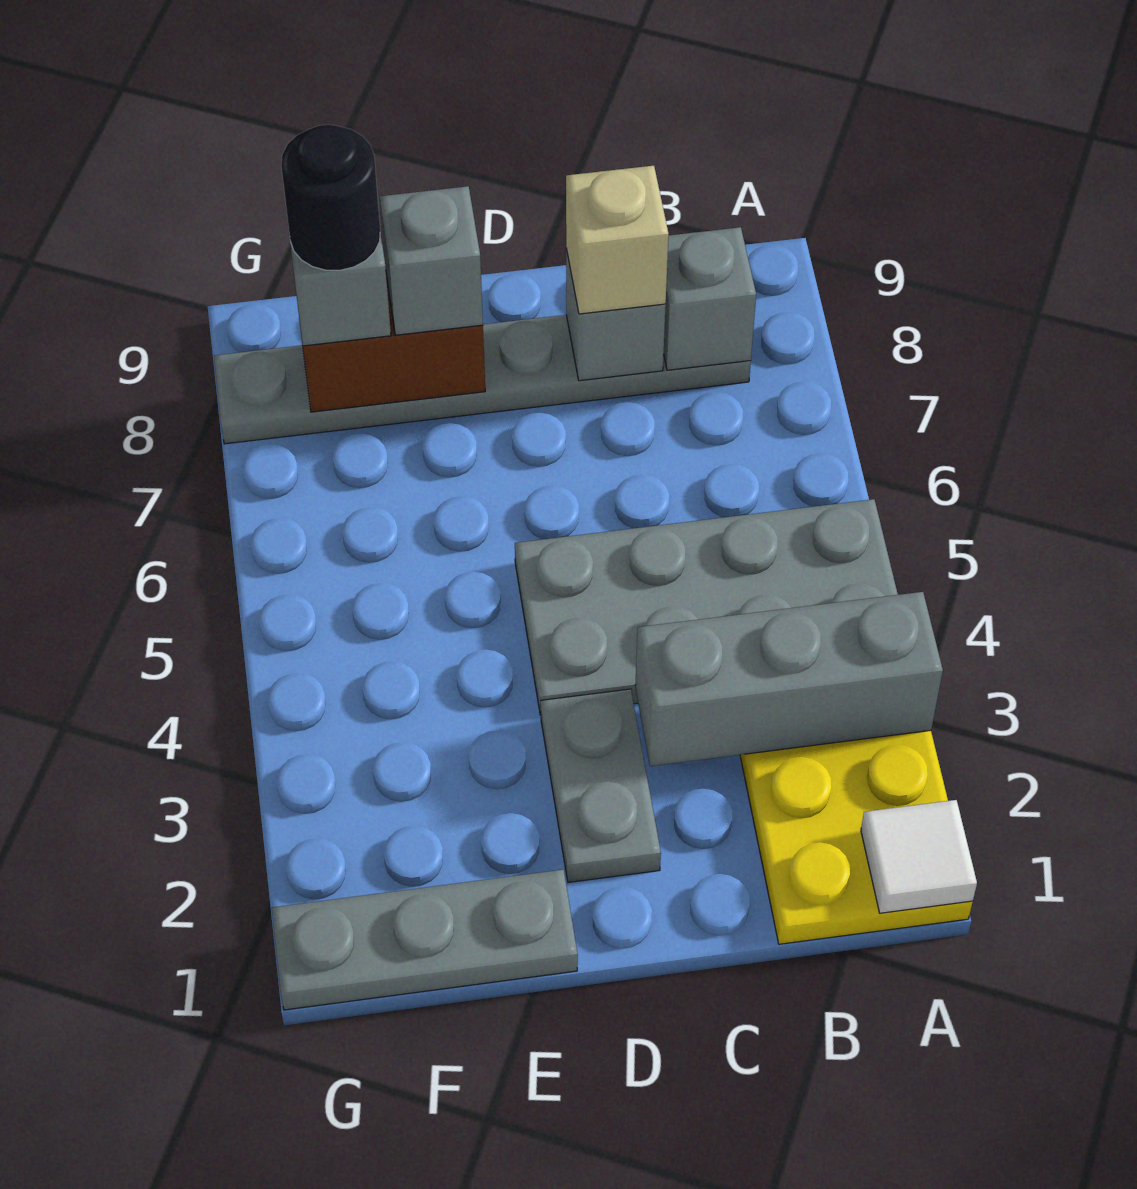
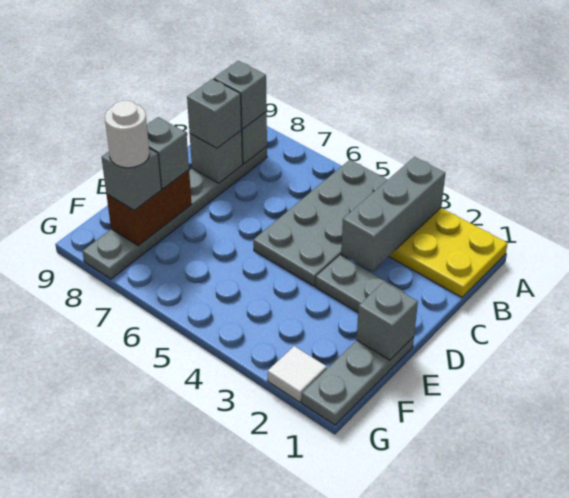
white tile A1 level 2 -> white tile G2 level 1
none -> grey brick B8 level 3
tan brick C8 level 3 -> grey brick C8 level 3
none -> grey brick E1 level 2
black round brick F8 level 4 -> white round brick F8 level 4

